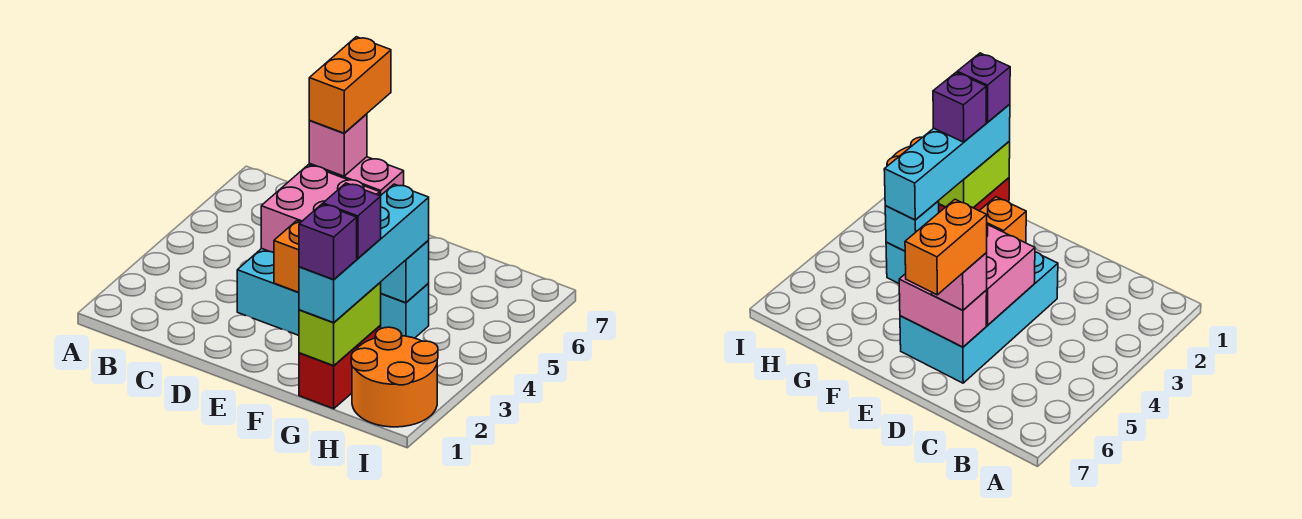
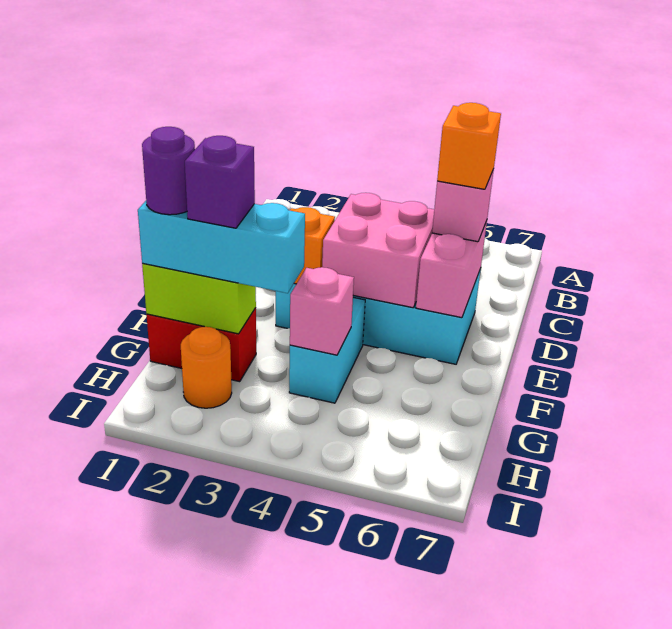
orange brick D6:D7 level 4 -> orange brick D6 level 4
cyan brick G1:G4 level 3 -> cyan brick G1:G3 level 3
purple brick G1 level 4 -> purple round brick G1 level 4
cyan brick G4 level 2 -> pink brick G4 level 2
orange round brick H1:I2 level 1 -> orange round brick H2 level 1

